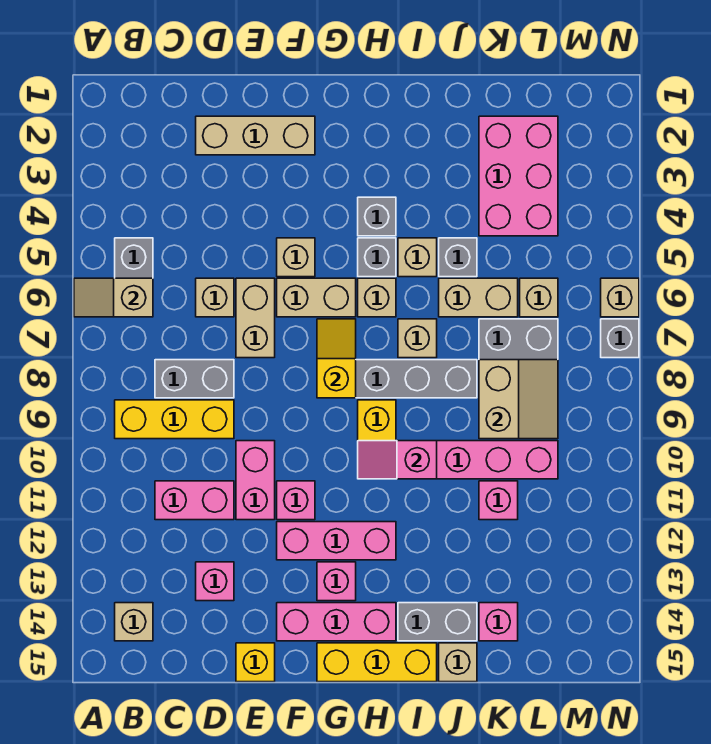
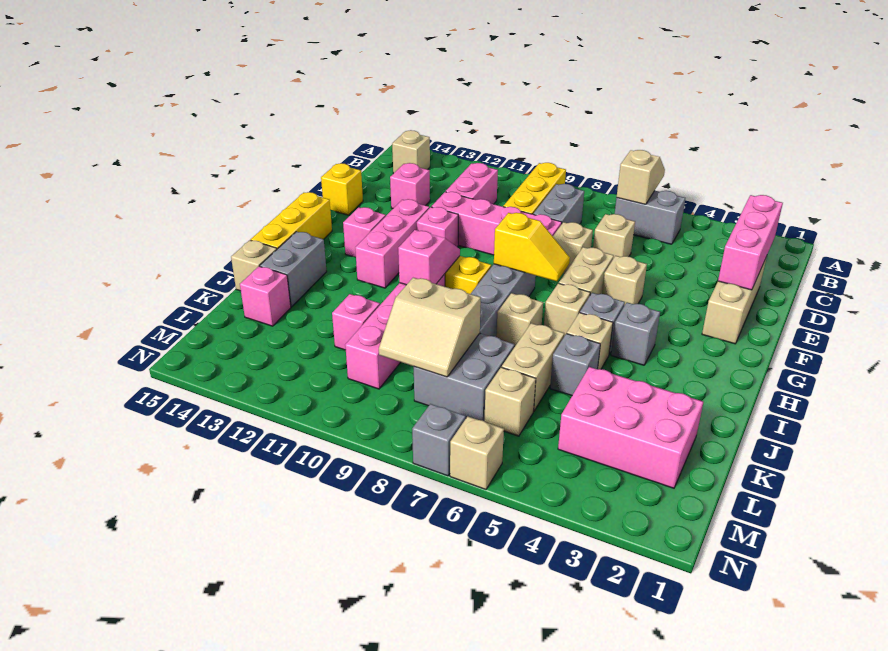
tan brick E6:E7 level 1 -> tan brick E7 level 1
pink brick E10:E11 level 1 -> pink brick E8:E11 level 1
pink brick F14:H14 level 1 -> pink brick C2:E2 level 2

